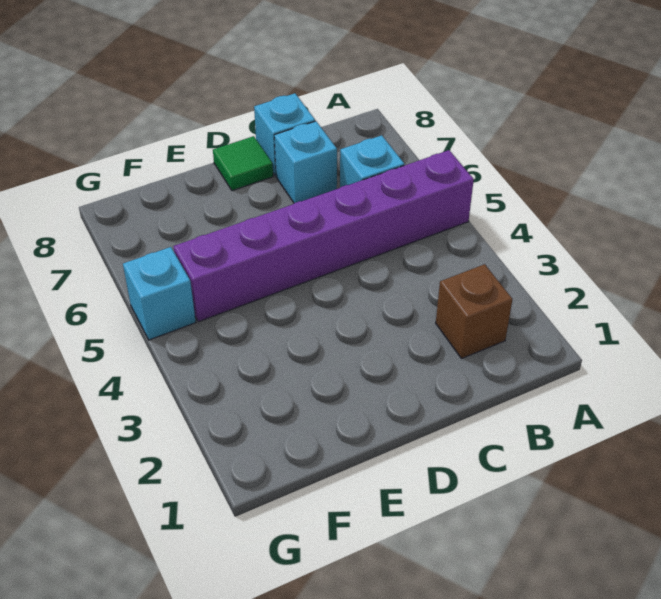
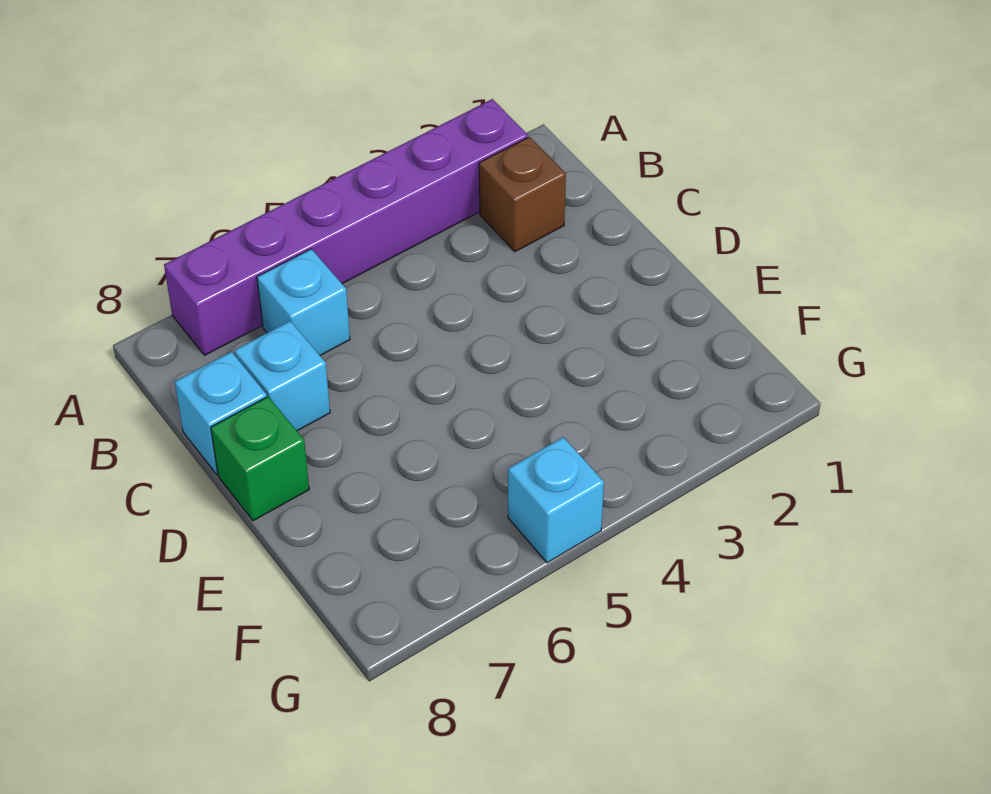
purple brick A5:F5 level 1 -> purple brick A2:A7 level 1
green tile D8 level 1 -> green brick D8 level 1

